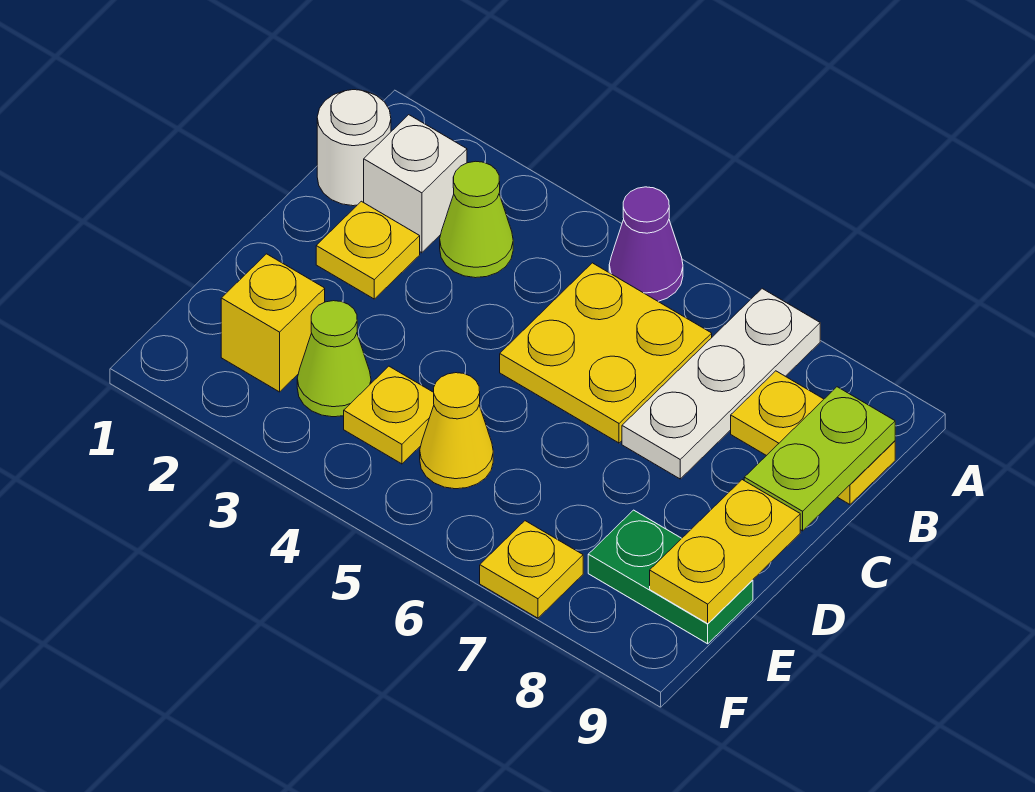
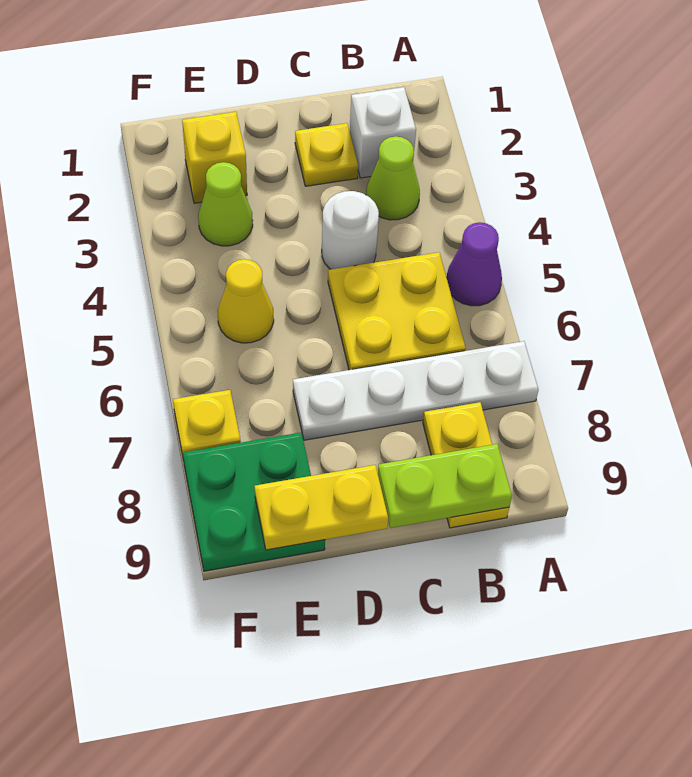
white plate A7:C7 level 1 -> white plate A7:D7 level 1
white round brick B1 level 1 -> white round brick C4 level 1
yellow plate E4 level 1 -> none
green plate E8:E9 level 1 -> green plate E8:F9 level 1

